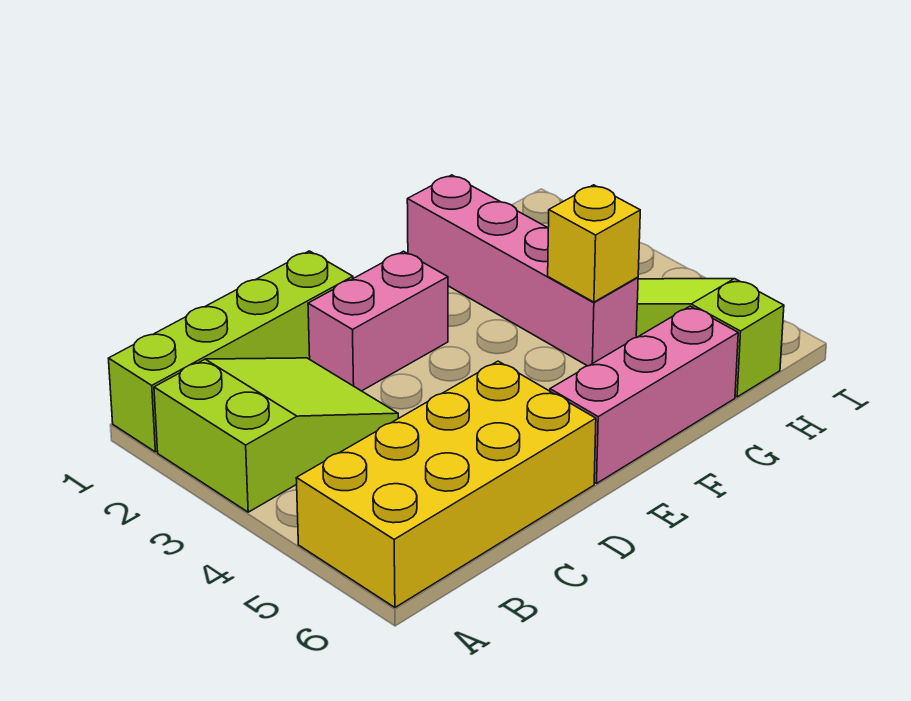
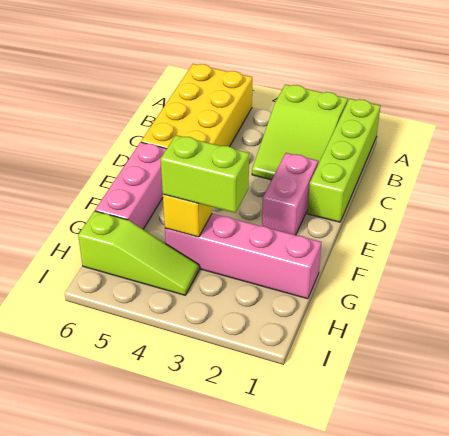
none -> lime brick G3:G4 level 3

